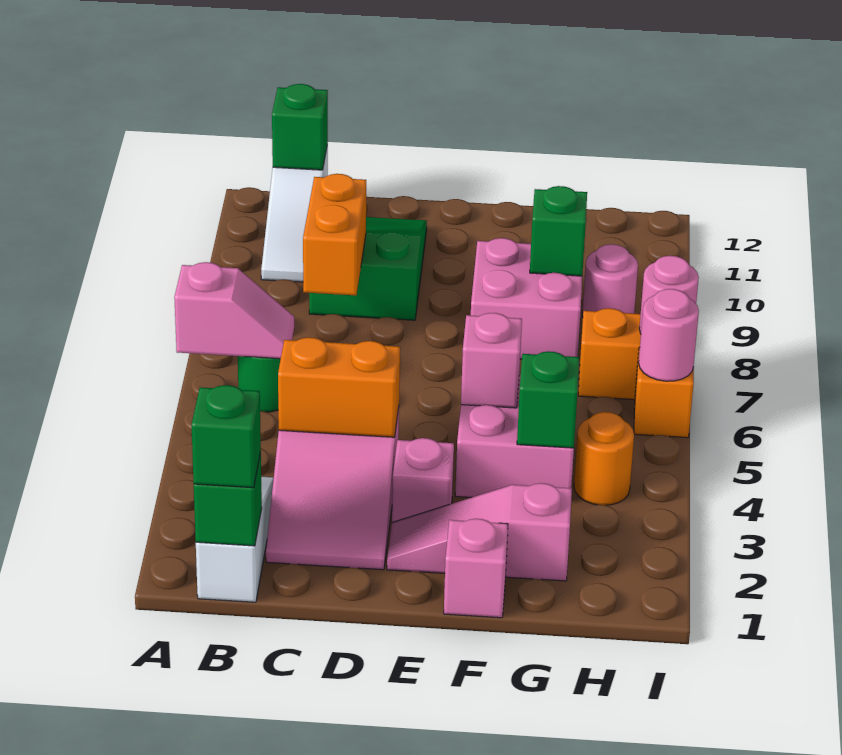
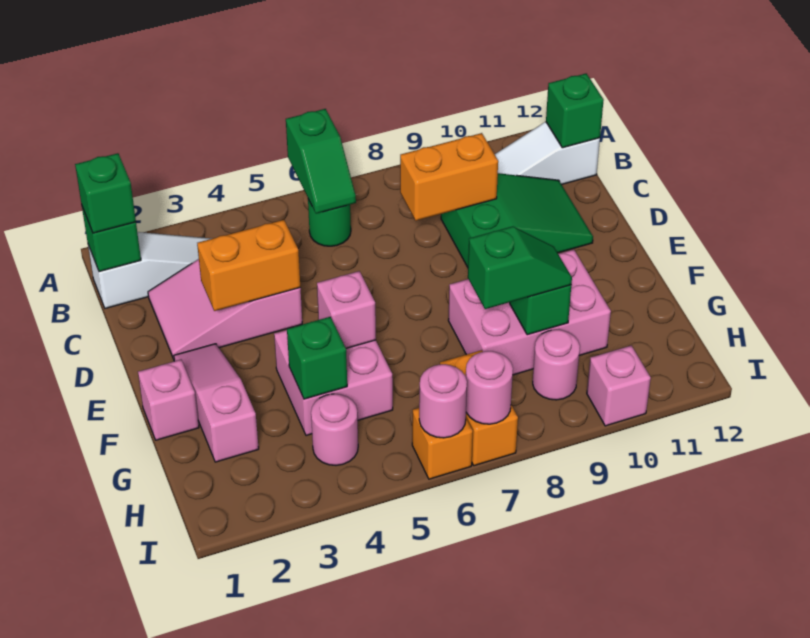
pink slope A6:B6 level 2 top A -> green slope A6:B6 level 2 top A
orange brick C4:D4 level 2 -> orange brick D3:D4 level 2
pink brick E3 level 1 -> pink brick I10 level 1
pink brick F8:G9 level 1 -> pink brick F8:G10 level 1
none -> green slope G8:G9 level 3 top 8
orange round brick H4 level 1 -> pink round brick H4 level 1

